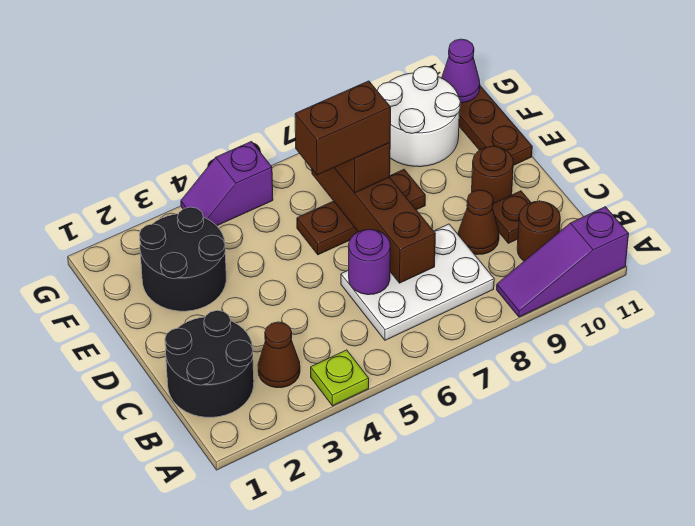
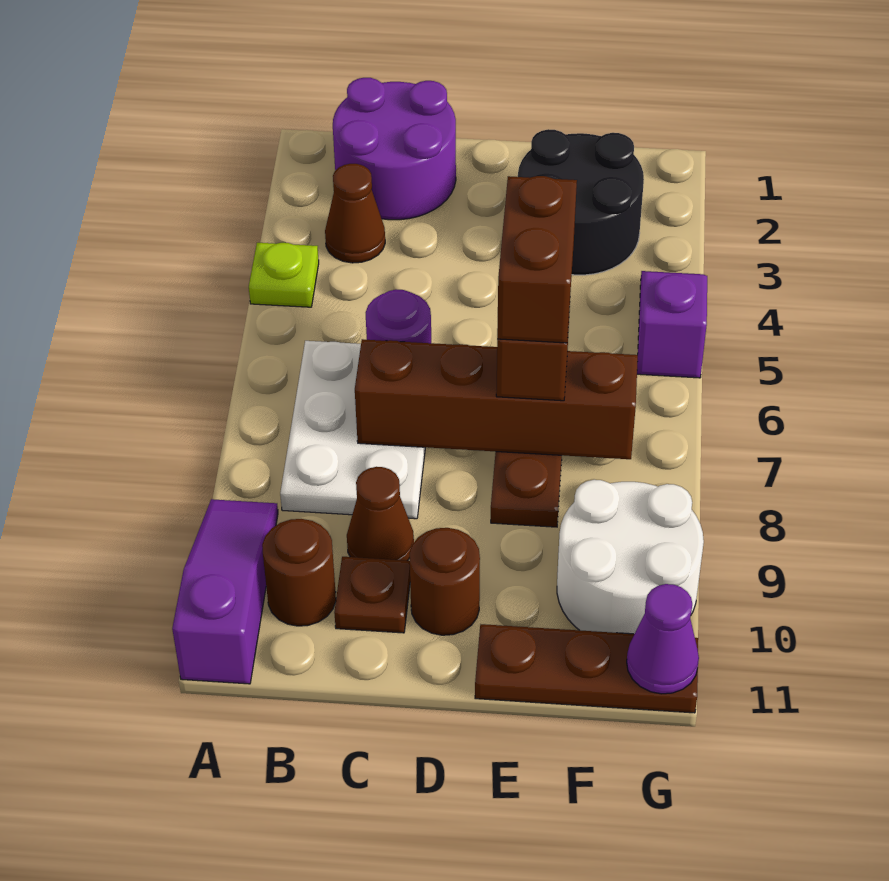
black round brick B1:C2 level 1 -> purple round brick B1:C2 level 1

